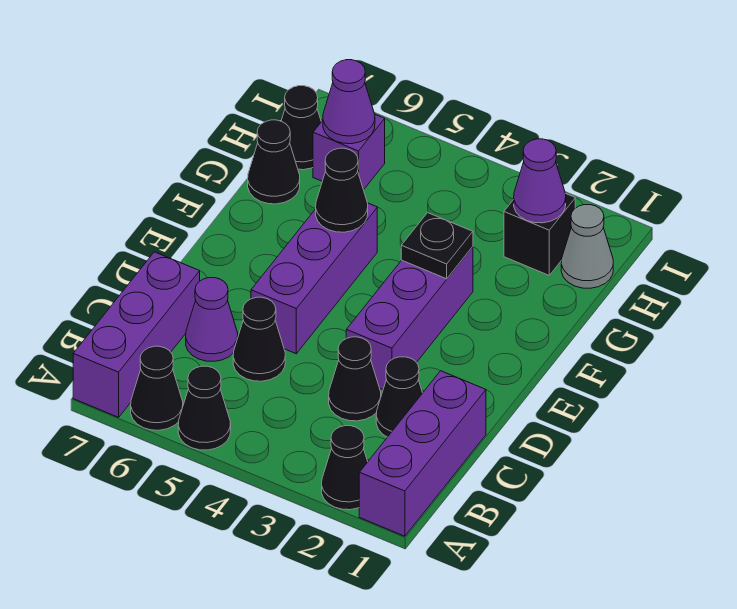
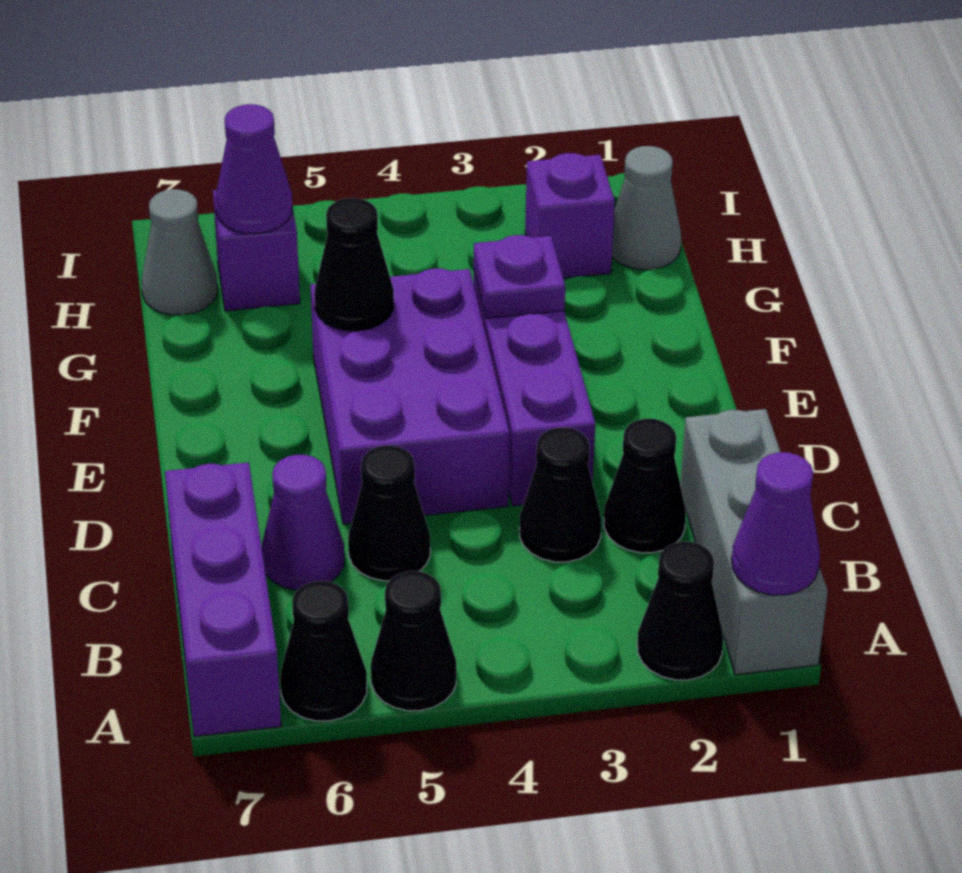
purple brick A1:C1 level 1 -> grey brick A1:C1 level 1
purple brick D5:F5 level 1 -> purple brick D4:F5 level 1
black plate F3 level 2 -> purple plate F3 level 2
black cone G7 level 1 -> none
black brick H2 level 1 -> purple brick H2 level 1
purple cone H2 level 2 -> purple cone A1 level 2
black cone H7 level 1 -> grey cone H7 level 1

